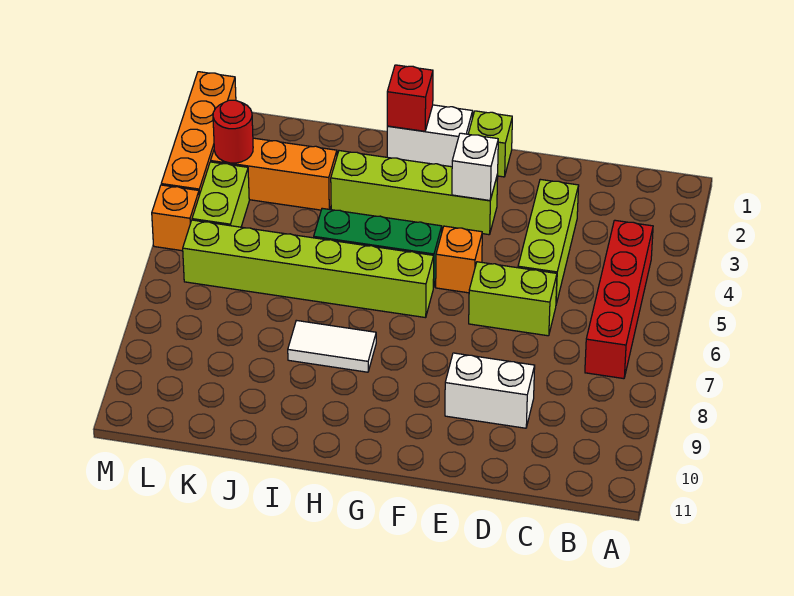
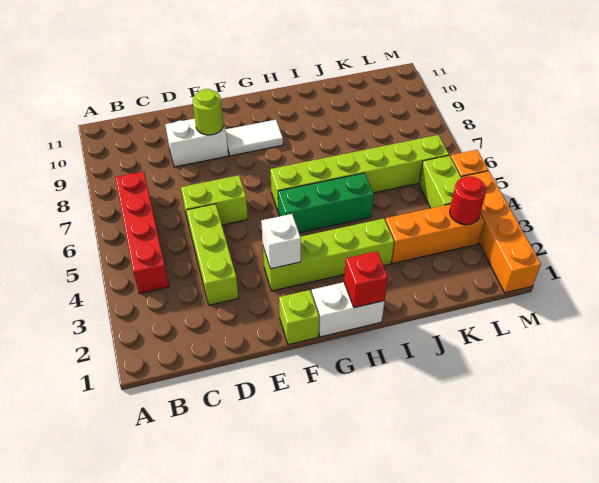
none -> lime round brick E9 level 2
orange brick F5 level 1 -> none
white tile H8:I8 level 1 -> white tile F9:G9 level 1

